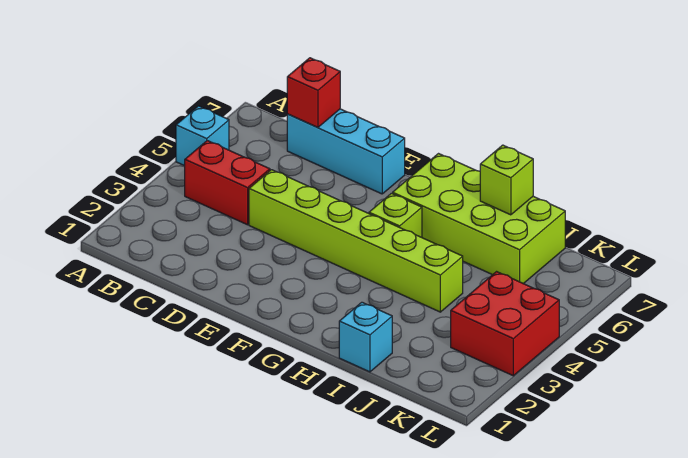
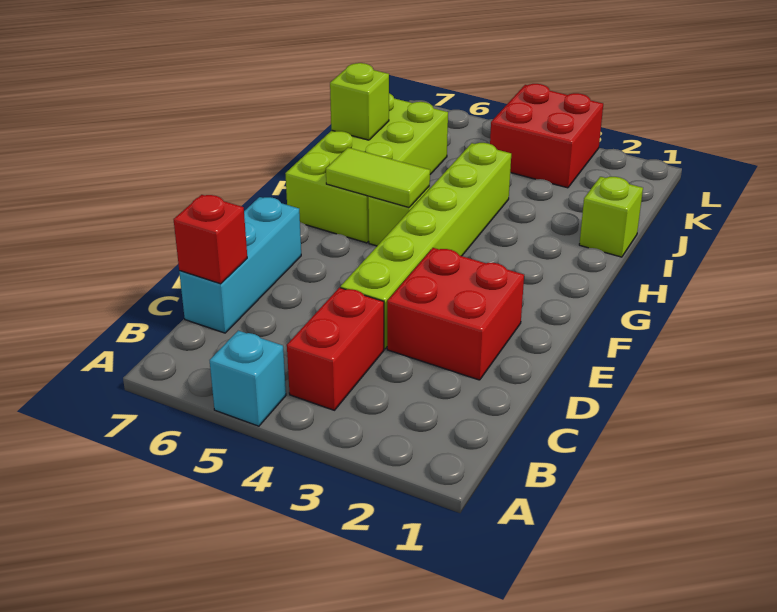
none -> red brick D2:E3 level 1
none -> lime tile G5:G6 level 2
cyan brick I1 level 1 -> lime brick I1 level 1

